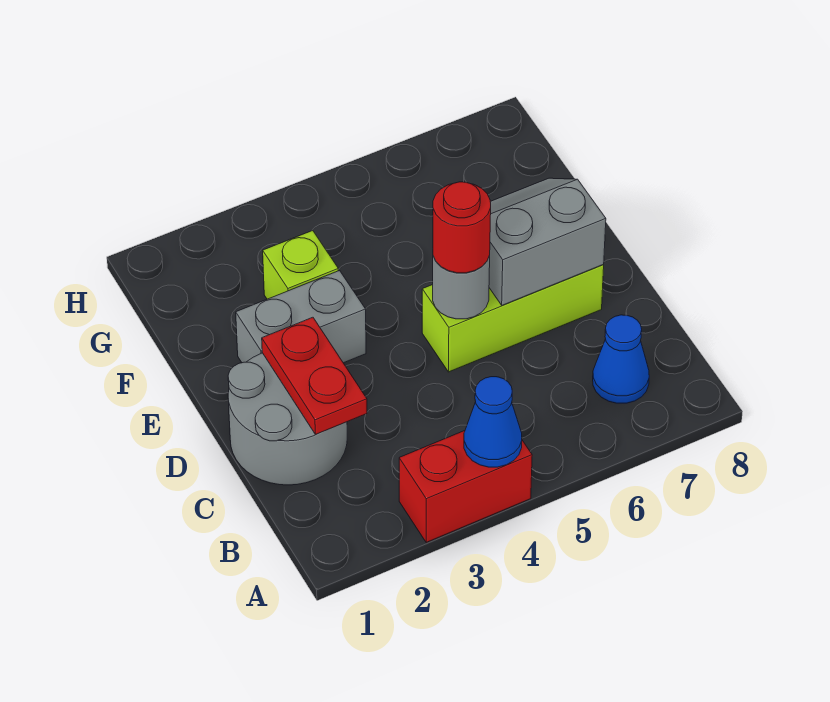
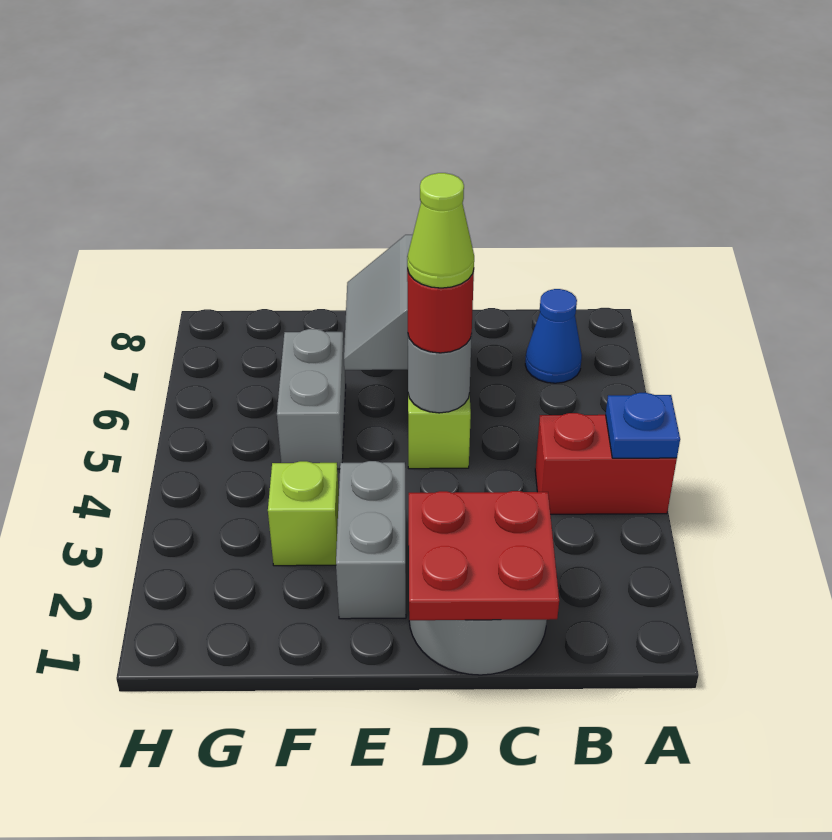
red brick A3:A4 level 1 -> red brick A4:B4 level 1
blue cone A4 level 2 -> blue plate A4 level 2
red plate C2:D2 level 2 -> red plate C1:D2 level 2
none -> lime cone D5 level 4
none -> grey brick F5:F6 level 1

